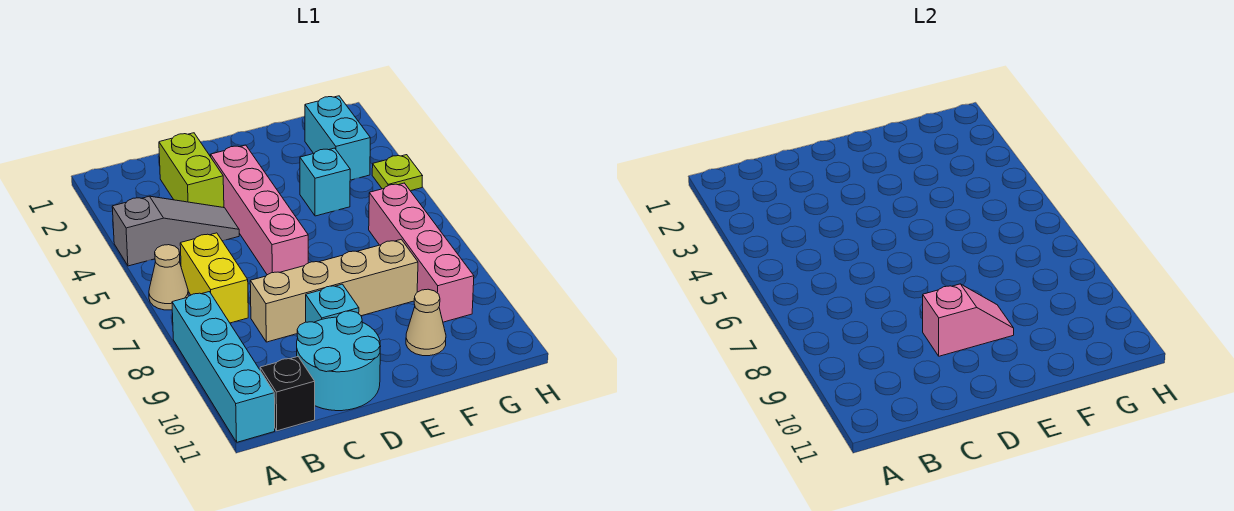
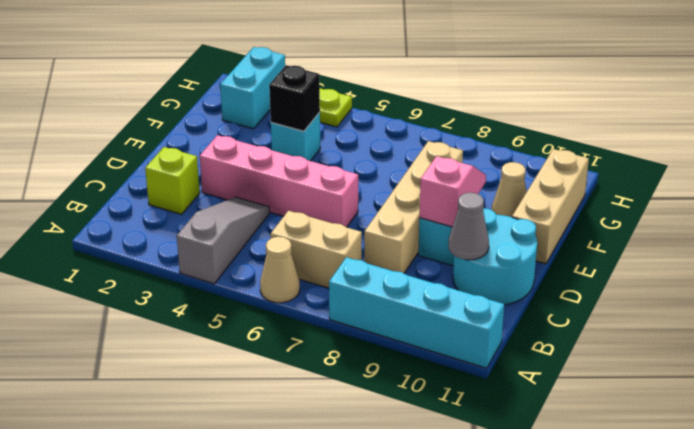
yellow brick B6:B7 level 1 -> tan brick B6:B7 level 1
black brick B11 level 1 -> black brick F4 level 2
lime brick C2:C3 level 1 -> lime brick C2 level 1
none -> grey cone C10 level 2
none -> tan brick E11:G11 level 1
cyan brick G2:G3 level 1 -> cyan brick G2:H2 level 1
pink brick G6:G9 level 1 -> none

